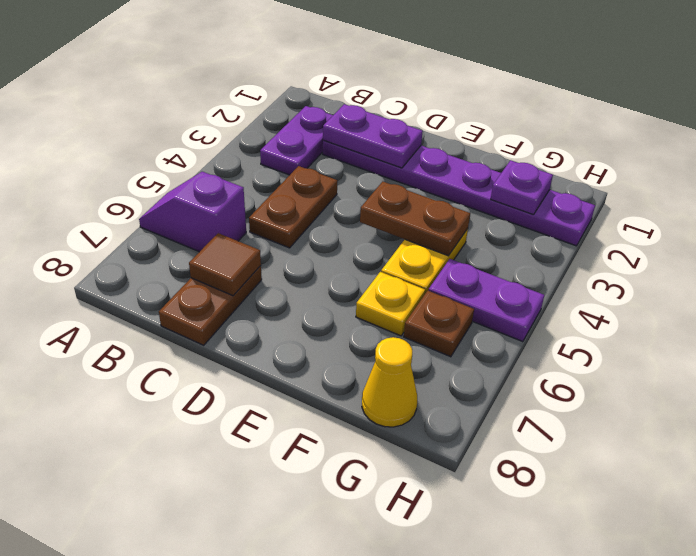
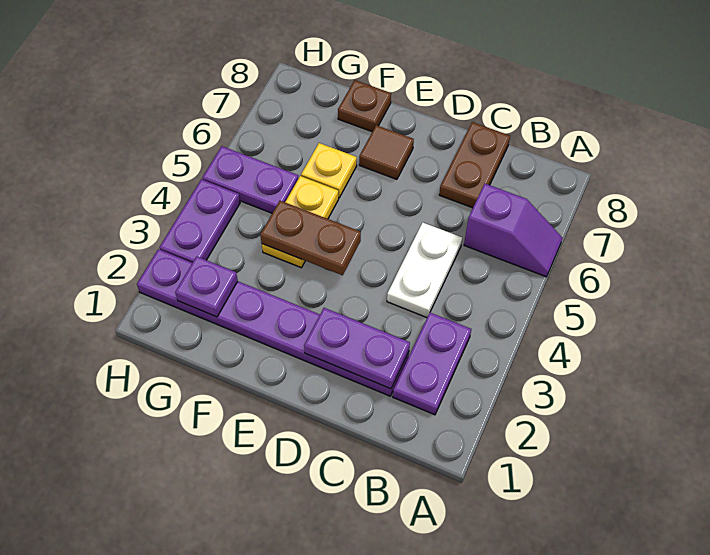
brown plate C4:C5 level 1 -> white plate C4:C5 level 1
brown tile C7 level 2 -> brown tile E7 level 1
brown plate G6 level 1 -> brown plate F8 level 1
yellow cone G8 level 1 -> none
none -> purple plate H3:H4 level 1

